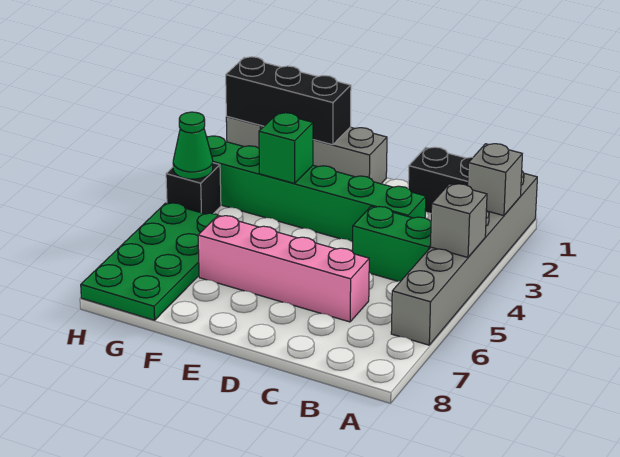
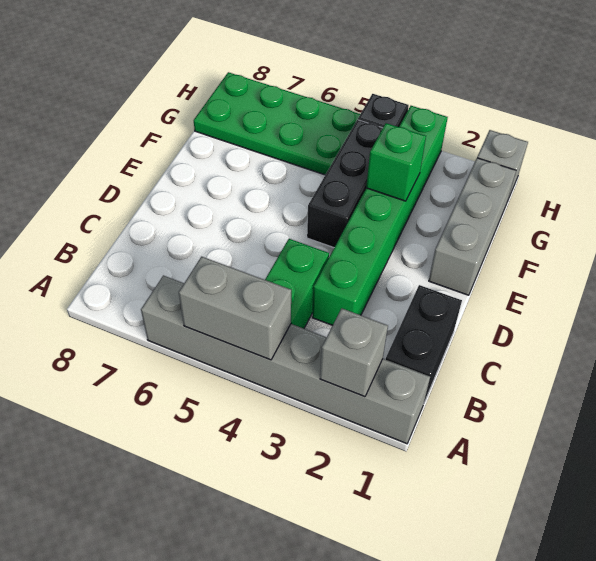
grey brick A4 level 2 -> grey brick A4:A5 level 2
pink brick C6:F6 level 1 -> none
black brick F1:H1 level 2 -> black brick E4:G4 level 1
green cone H4 level 2 -> none

